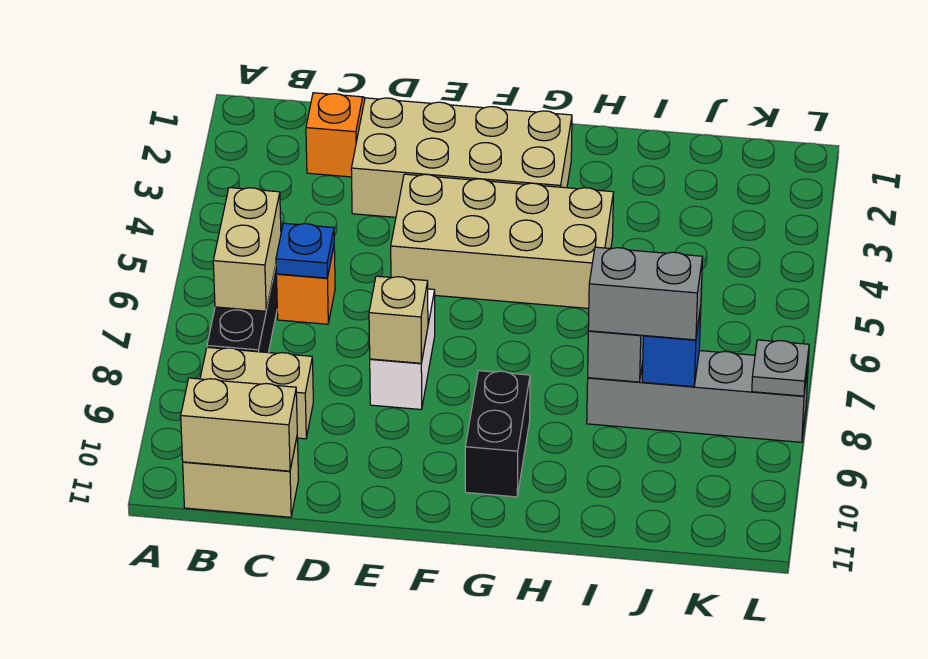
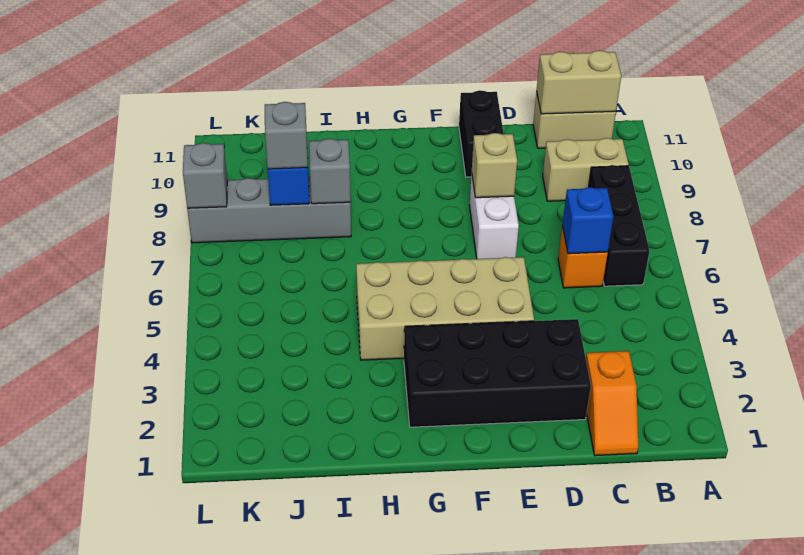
tan brick B6:B7 level 2 -> none
blue plate C6 level 2 -> blue brick C6 level 2
tan brick D2:G3 level 1 -> black brick D2:G3 level 1
black brick G9:G10 level 1 -> black brick E10:E11 level 1
grey brick I8:J8 level 3 -> grey brick J8 level 3
grey plate L8 level 2 -> grey brick L8 level 2

